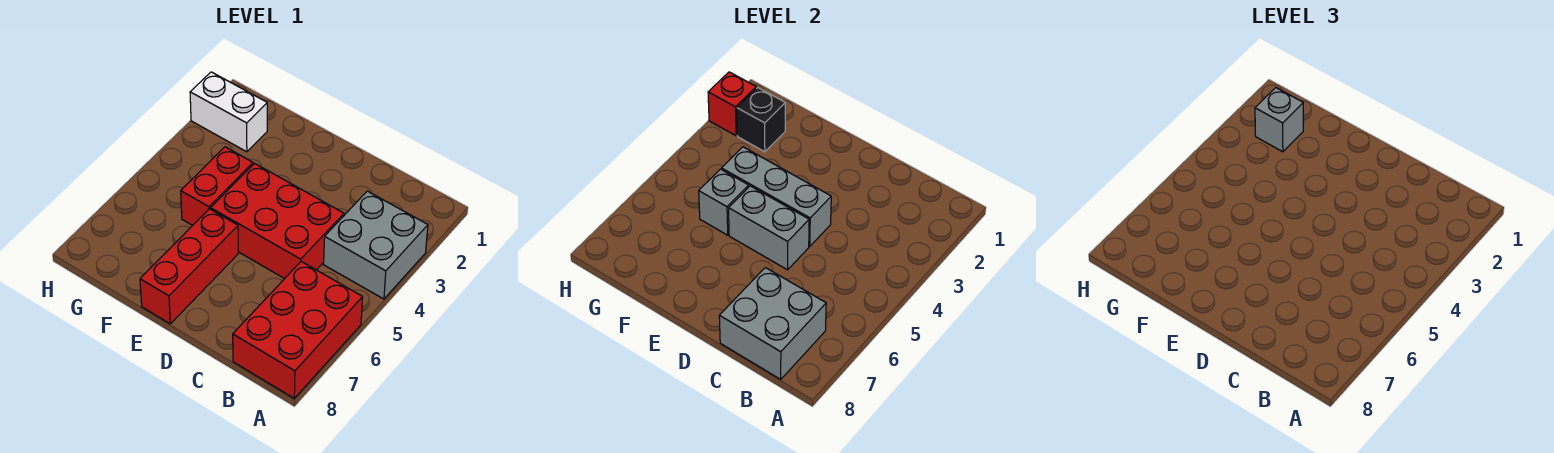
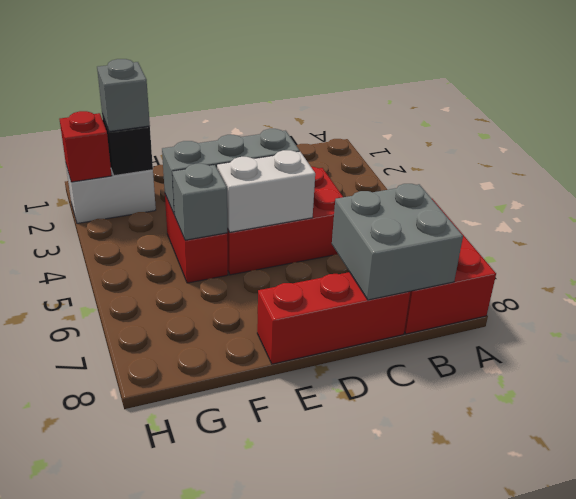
grey brick A3:B4 level 1 -> none
grey brick D5:E5 level 2 -> white brick D5:E5 level 2
red brick E6:E8 level 1 -> red brick C8:E8 level 1

